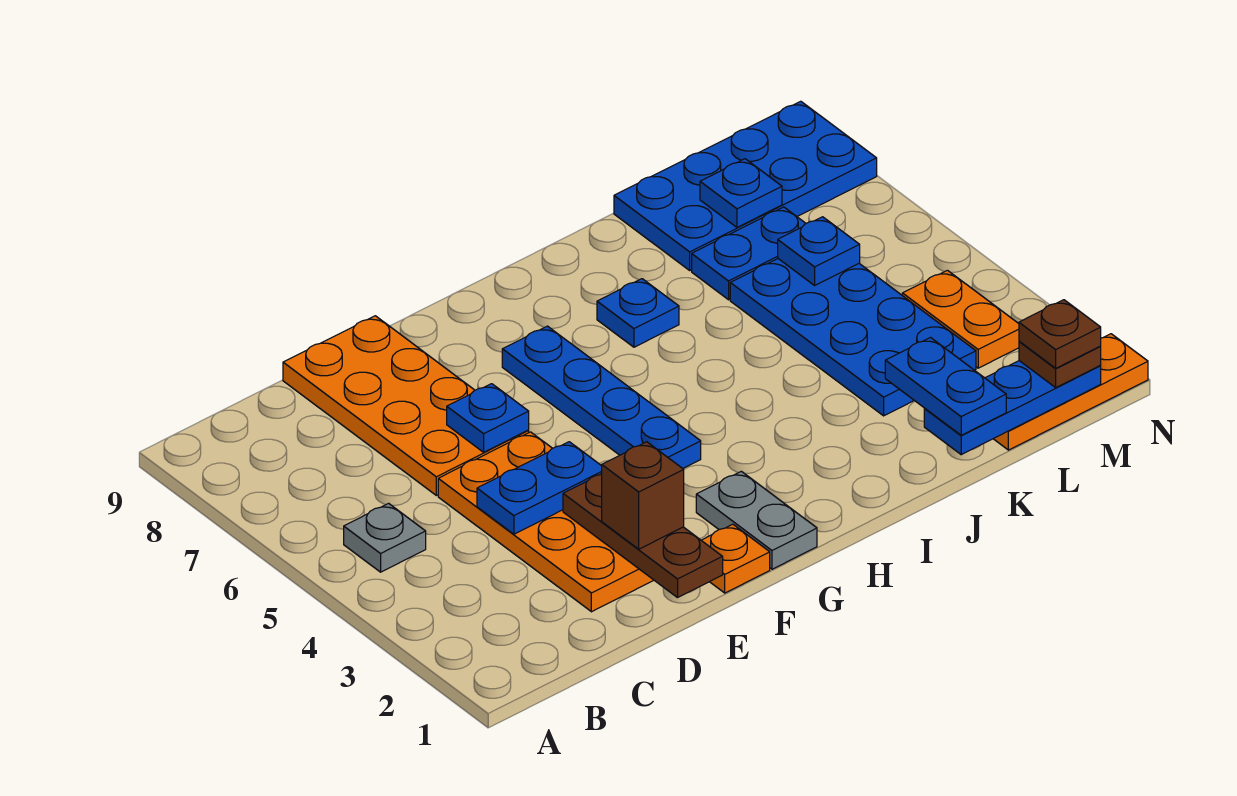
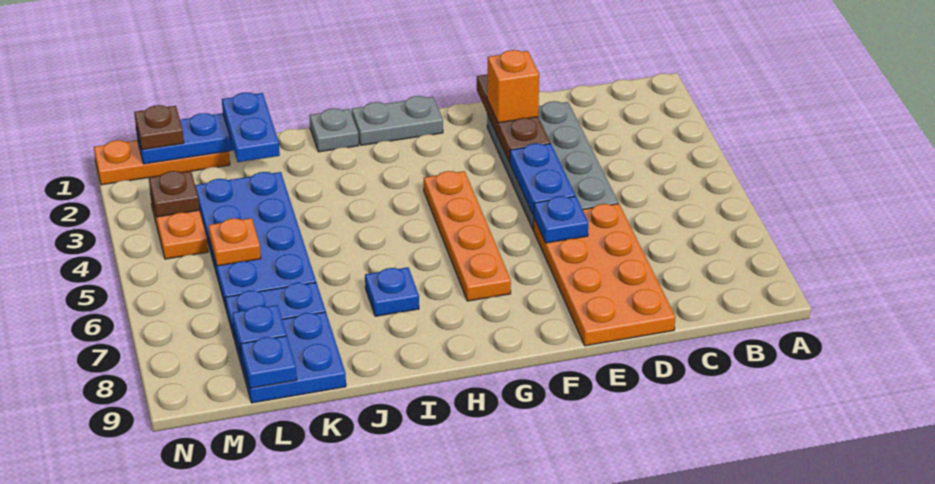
grey plate B5 level 1 -> grey plate I1 level 1
orange plate D2:E5 level 1 -> grey plate D2:E5 level 1
blue plate D4:E4 level 2 -> blue plate E4:E5 level 2
brown brick E2 level 3 -> orange brick E2 level 3
orange plate F1 level 1 -> orange plate L5 level 2
grey plate G1:G2 level 1 -> grey plate G1:H1 level 1
blue plate G4:G7 level 1 -> orange plate G4:G7 level 1
blue plate K8:N9 level 1 -> blue plate K8:L9 level 1
blue plate L6 level 2 -> blue plate L9 level 2
brown plate M1 level 4 -> brown plate M3 level 2

